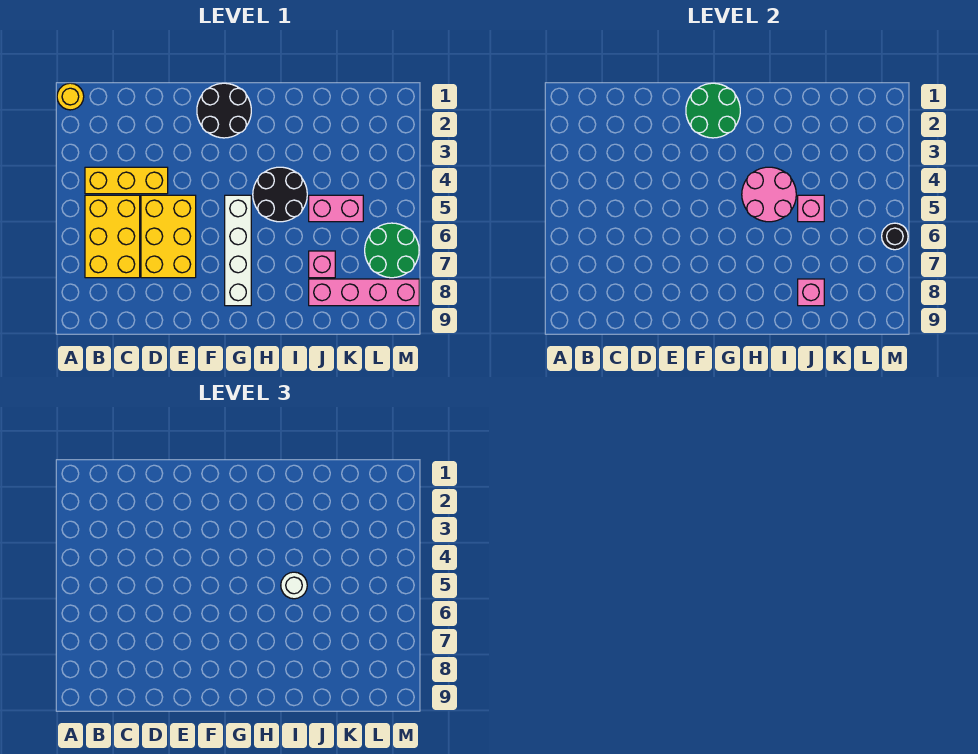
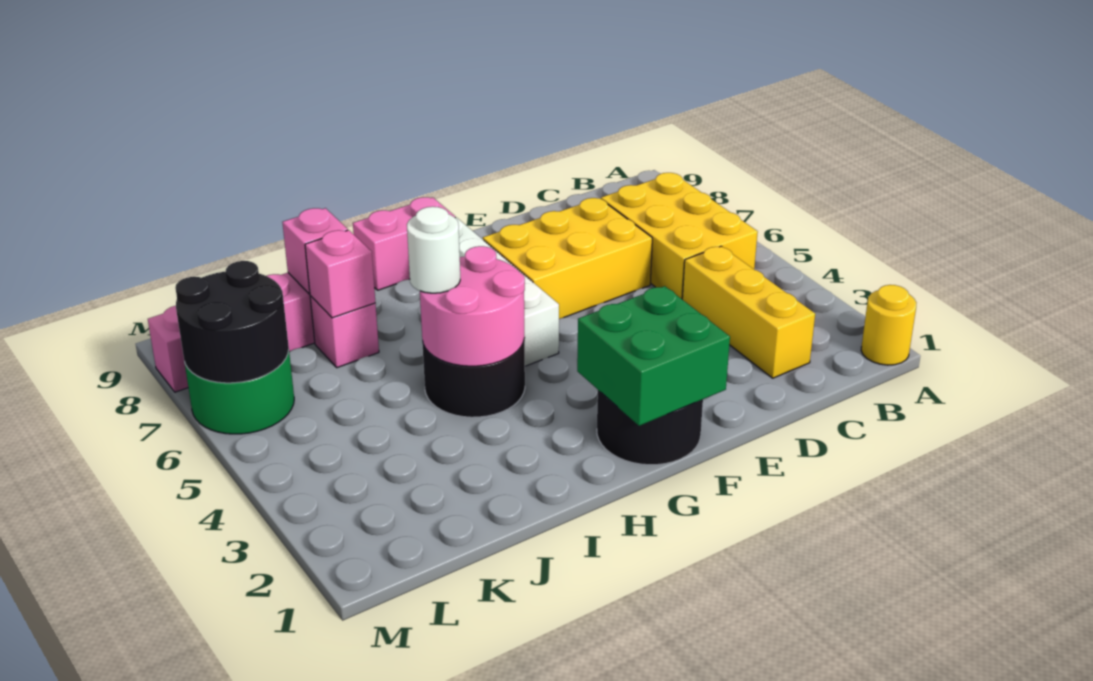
yellow brick B4:D4 level 1 -> yellow brick C2:C4 level 1
yellow brick D5:E7 level 1 -> yellow brick D6:F7 level 1
green round brick F1:G2 level 2 -> green brick F1:G2 level 2
pink brick J5:K5 level 1 -> pink brick G9:H9 level 1
pink brick J5 level 2 -> pink brick J7 level 2
black round brick M6 level 2 -> black round brick L6:M7 level 2

